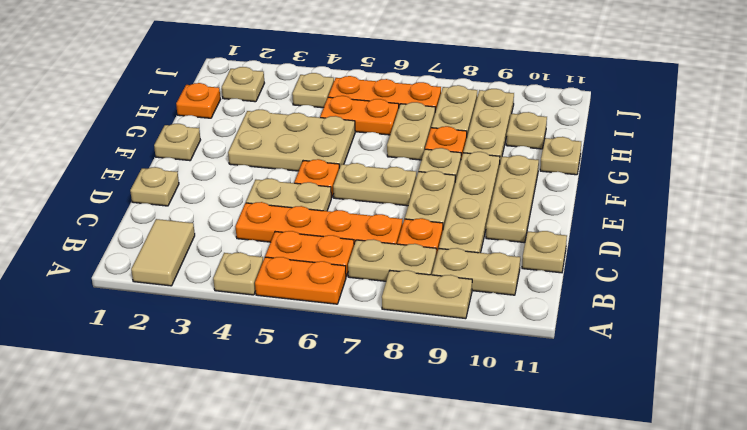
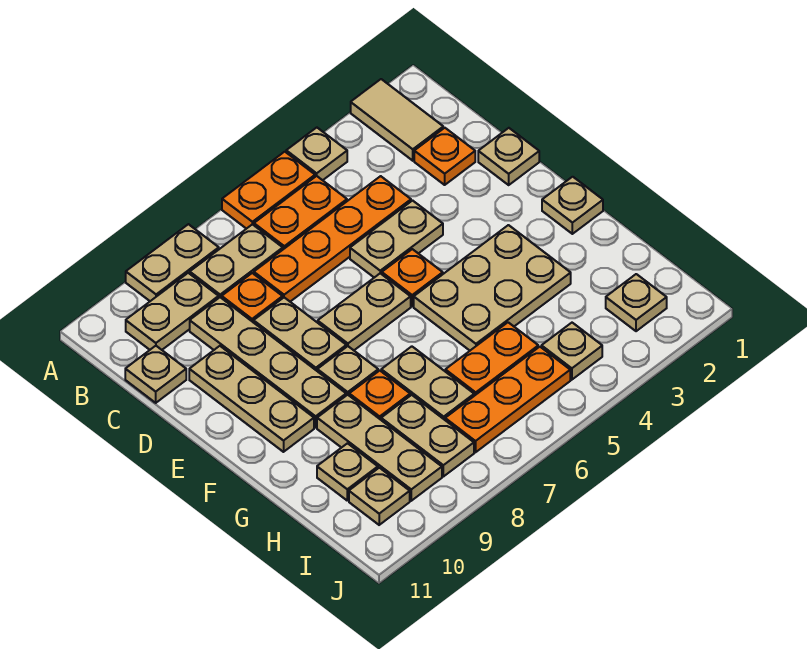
tan plate G11 level 1 -> tan plate I10 level 1
orange plate H1 level 1 -> orange plate C2 level 1

